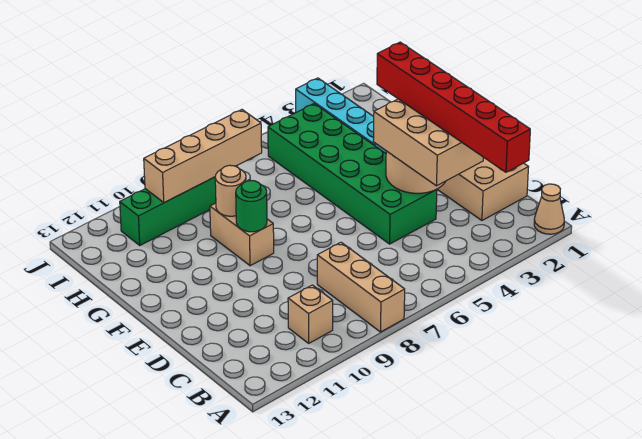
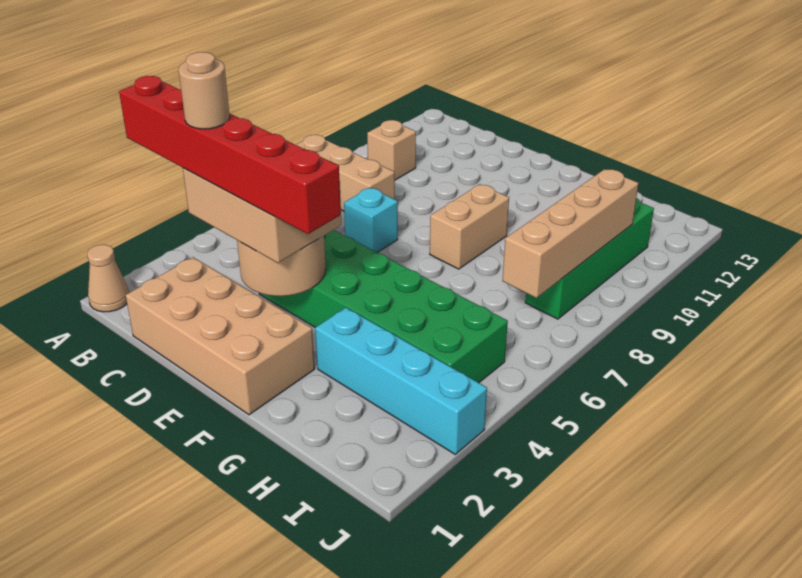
none -> cyan brick D7 level 1
tan brick F9:G9 level 1 -> tan brick F8:F9 level 1
green round brick F9 level 2 -> none
tan round brick G9 level 2 -> tan round brick C3 level 5

